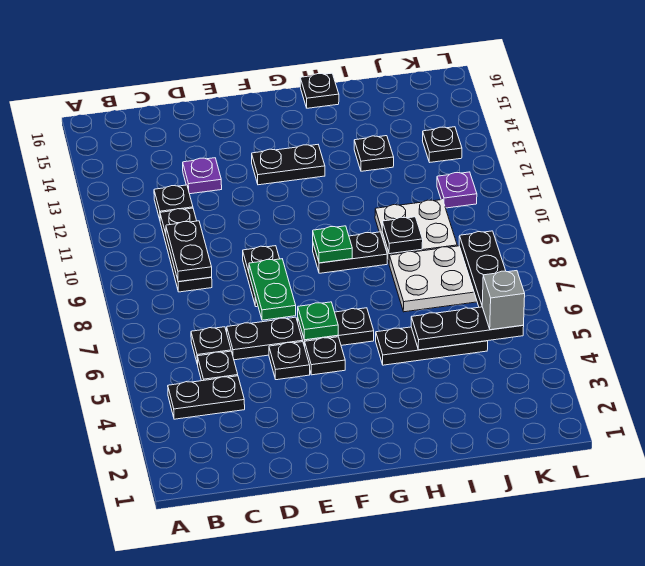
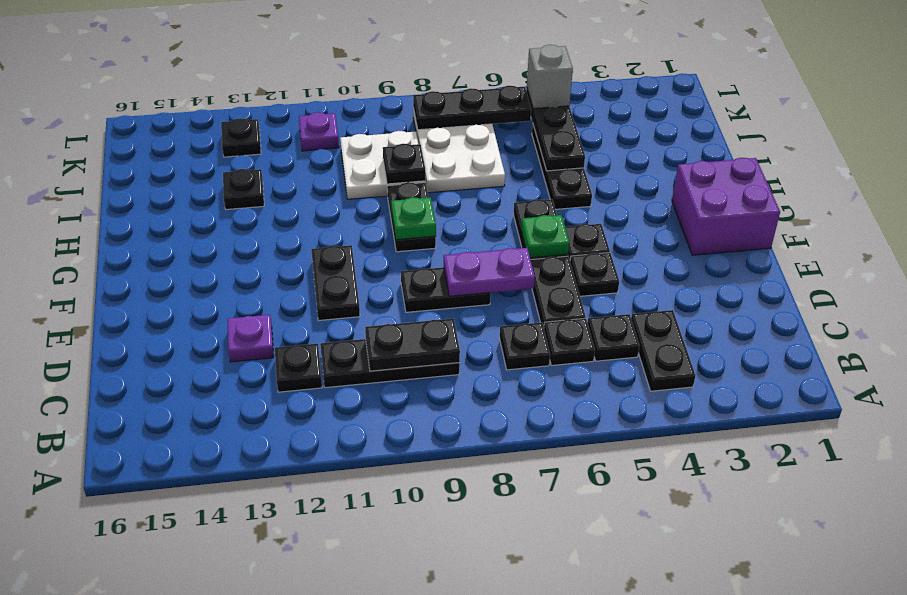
green plate E7:E8 level 2 -> purple plate E7:E8 level 2
none -> purple brick F1:G2 level 1
black plate F13:G13 level 1 -> black plate E11:F11 level 1
black plate H16 level 1 -> black plate C7 level 1

